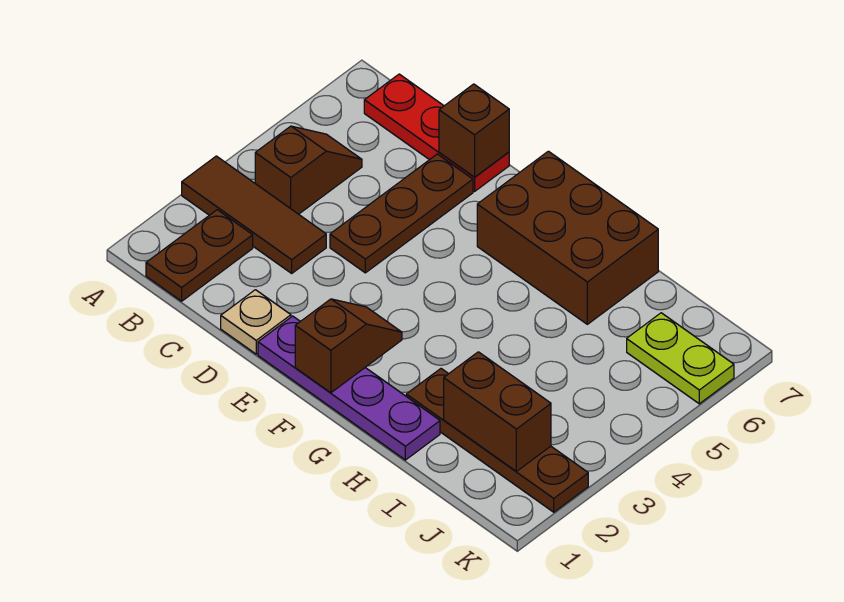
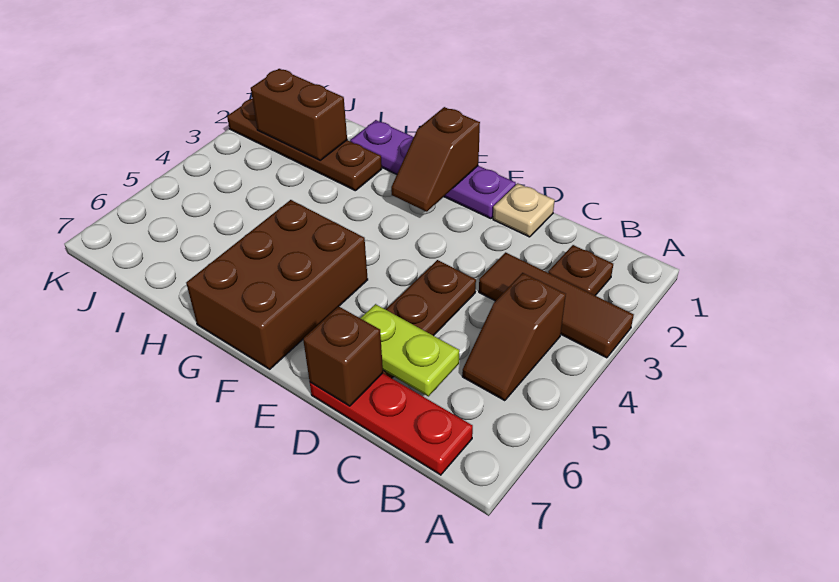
brown plate B1:B2 level 1 -> brown plate B2 level 1
brown brick F6:H7 level 1 -> brown brick F5:G7 level 1
lime plate J6:K6 level 1 -> lime plate C6:D6 level 2

